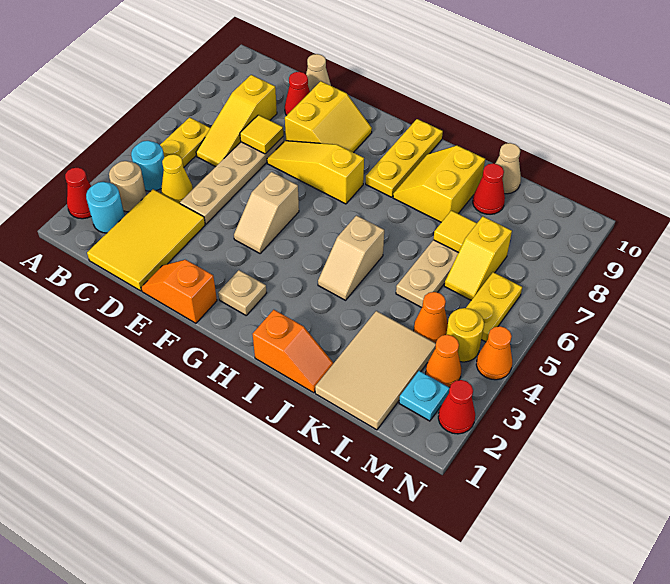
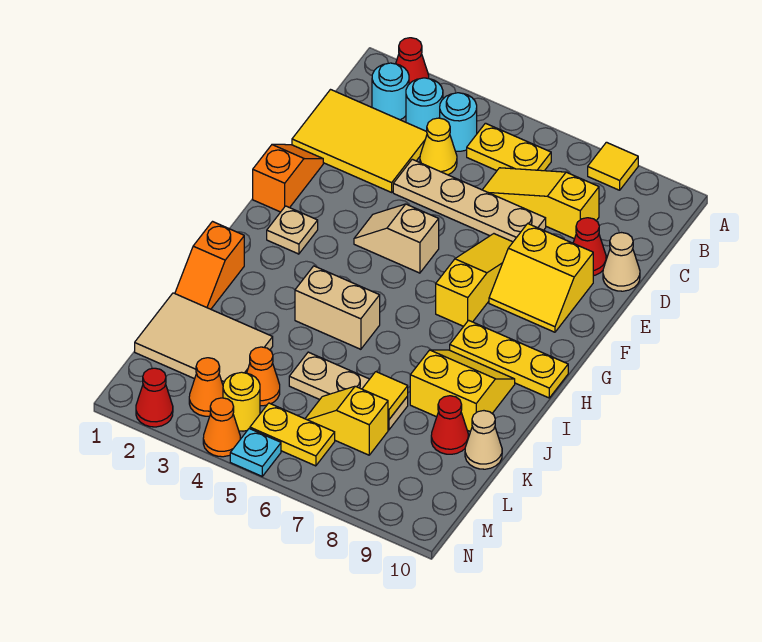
tan round brick B3 level 1 -> cyan round brick B3 level 1
yellow tile D7 level 2 -> yellow tile A8 level 1
tan slope I4:I5 level 1 top 5 -> tan brick I4:I5 level 1
cyan plate M2 level 1 -> cyan plate N5 level 1

